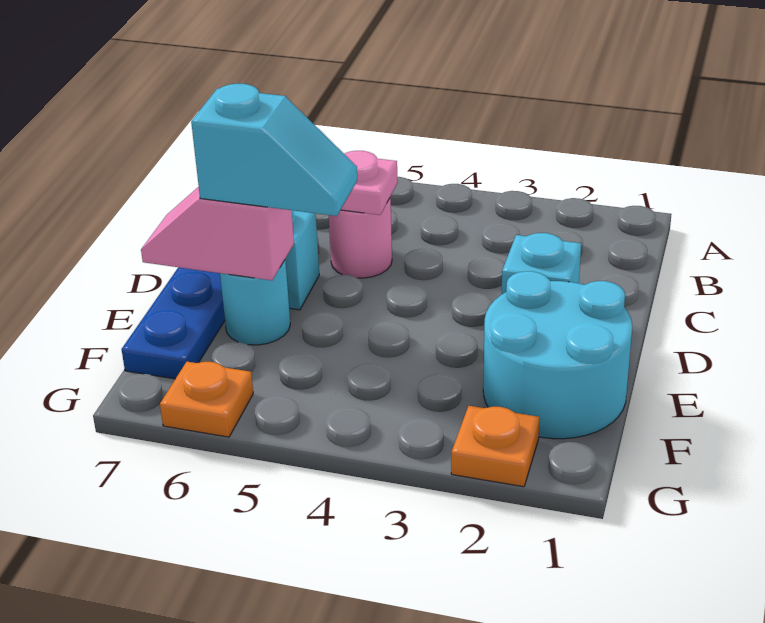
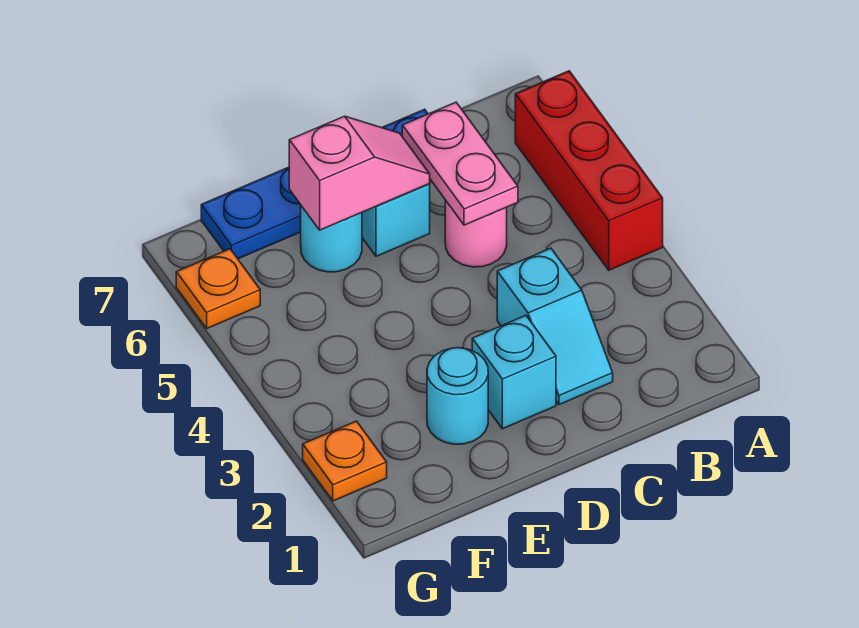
none -> red brick A4:A6 level 1
cyan round brick E1:F2 level 1 -> cyan round brick E2 level 1
cyan slope E5:E6 level 3 top 6 -> cyan slope C2:C3 level 1 top 3
pink slope E6:E7 level 2 top 6 -> pink slope D6:E6 level 2 top E

